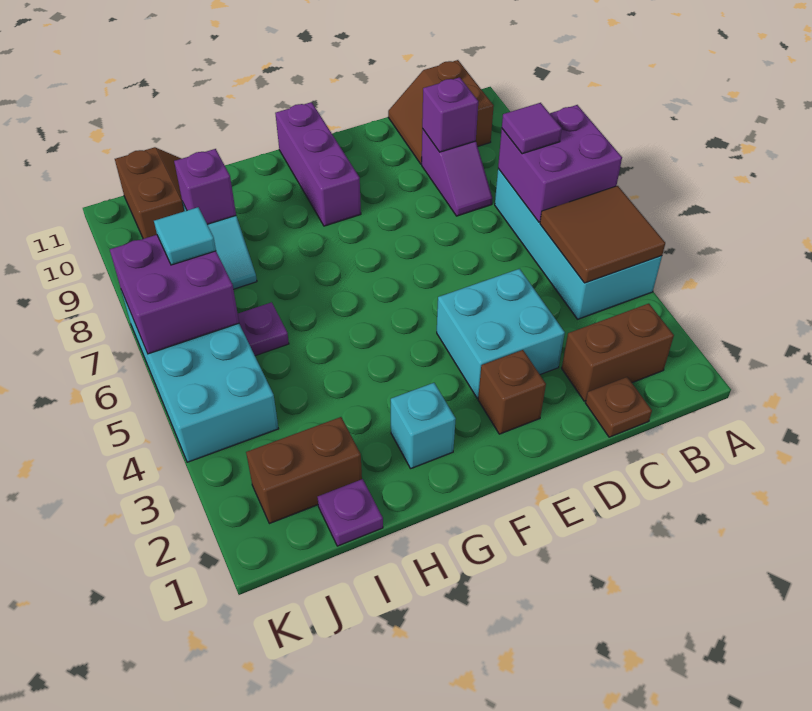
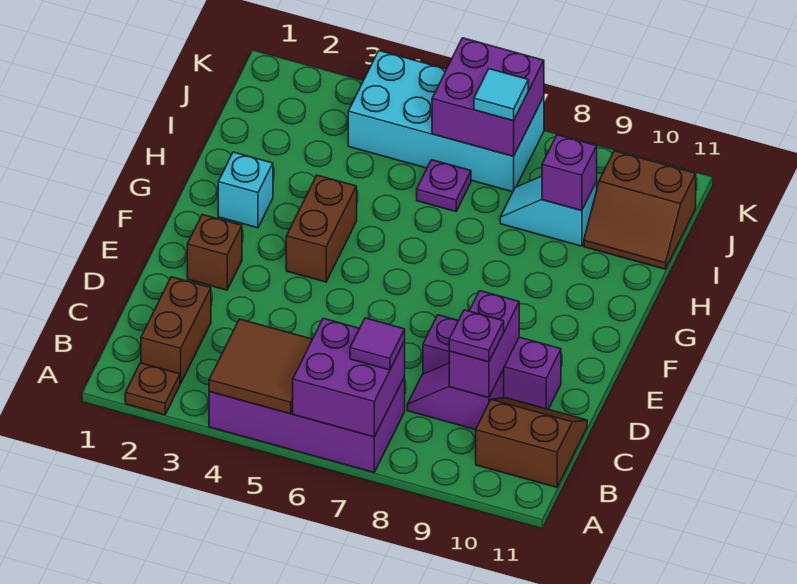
cyan brick A4:B7 level 1 -> purple brick A4:B7 level 1
brown plate C1 level 1 -> brown plate A2 level 1
purple brick C9 level 2 -> purple brick C9:D9 level 2
cyan brick D3:E4 level 1 -> none
purple brick F9:F11 level 1 -> purple brick D8:D10 level 1
purple plate I1 level 1 -> purple plate C9 level 3
brown brick I2:J2 level 1 -> brown brick F4:G4 level 1

